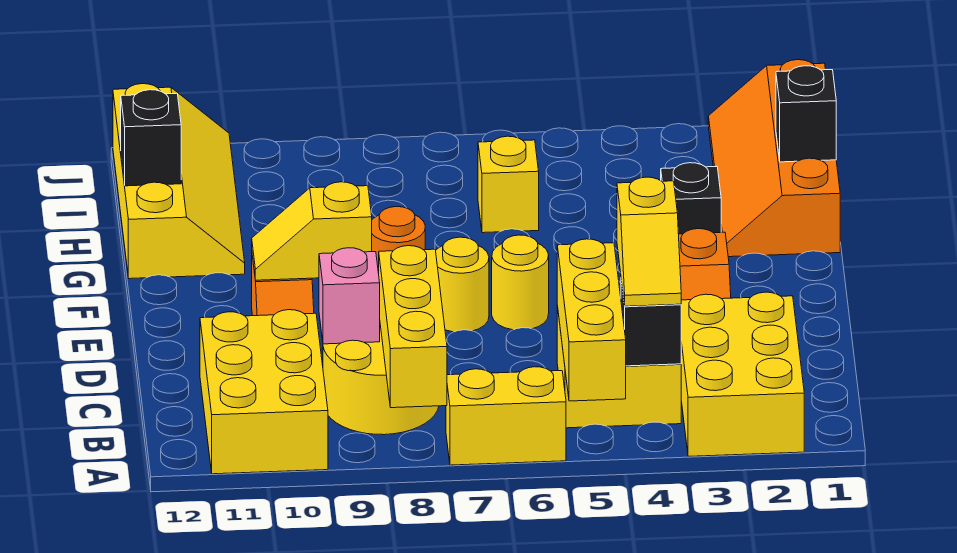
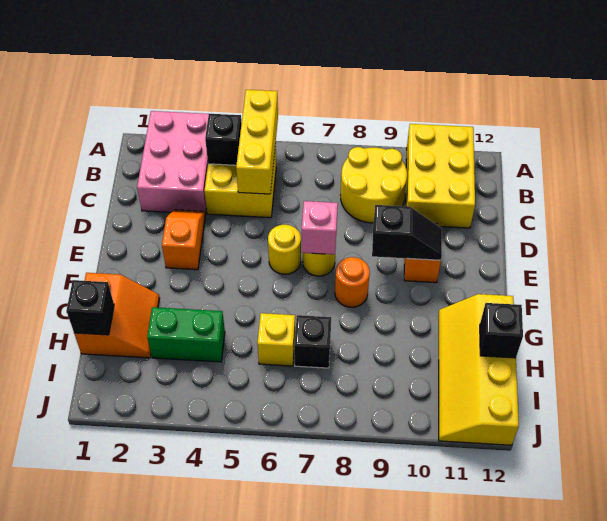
yellow brick A2:C3 level 1 -> pink brick A2:C3 level 1
yellow brick A6:A7 level 1 -> none
yellow brick A8:C8 level 2 -> none
yellow slope B4:C4 level 3 top C -> none
pink brick C9 level 2 -> pink brick E7 level 2
yellow slope E9:E10 level 2 top 9 -> black slope E9:E10 level 2 top 9
orange slope G1:J2 level 1 top 1 -> orange slope G1:H2 level 1 top 1
black brick G3 level 1 -> black brick H7 level 1
none -> green brick H3:H4 level 1

